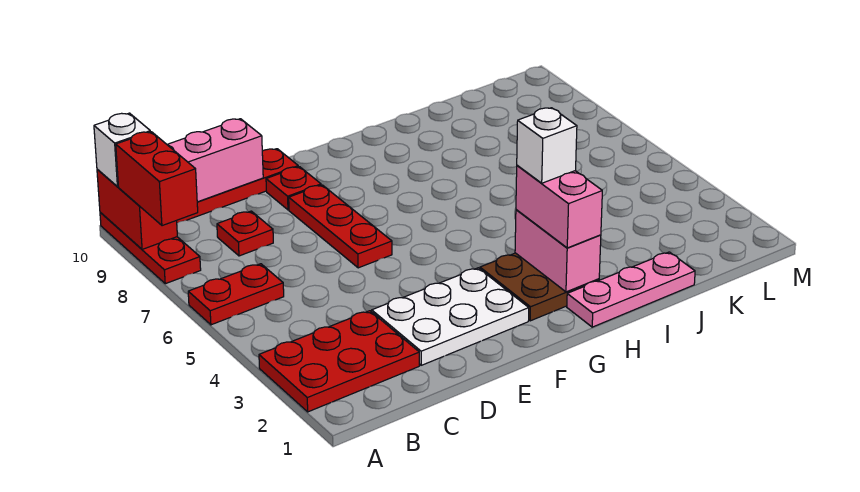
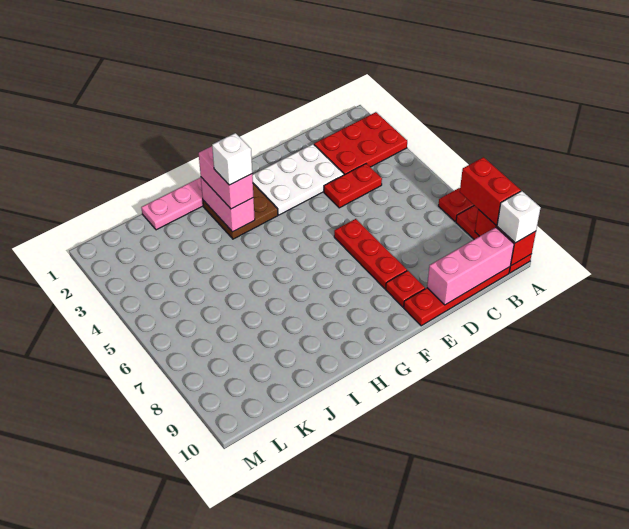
red plate A6:B6 level 1 -> red plate C4:D4 level 1
red plate C8 level 1 -> red plate A7 level 1

